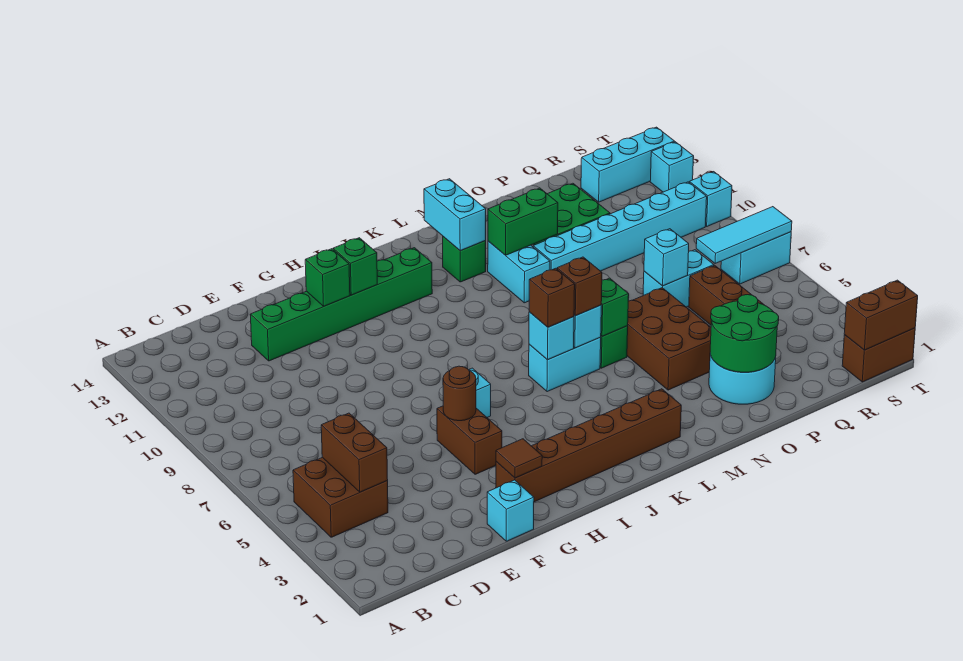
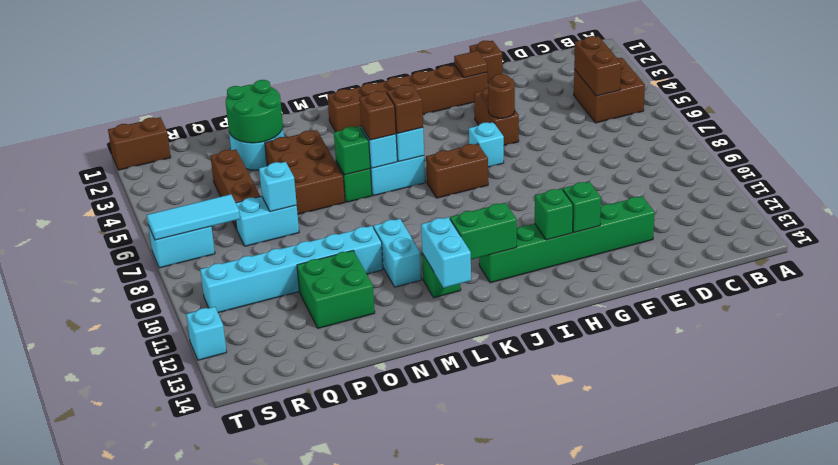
cyan brick F1 level 1 -> brown brick F1 level 1
green brick M11:N11 level 2 -> green brick J12:K12 level 2
cyan brick R13:T13 level 1 -> none
brown brick S1:T1 level 2 -> brown brick I7:J7 level 1
cyan brick T10 level 1 -> none

